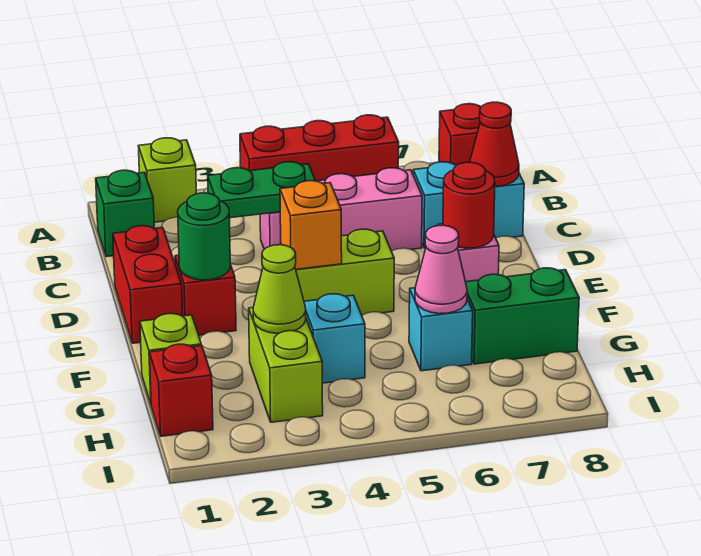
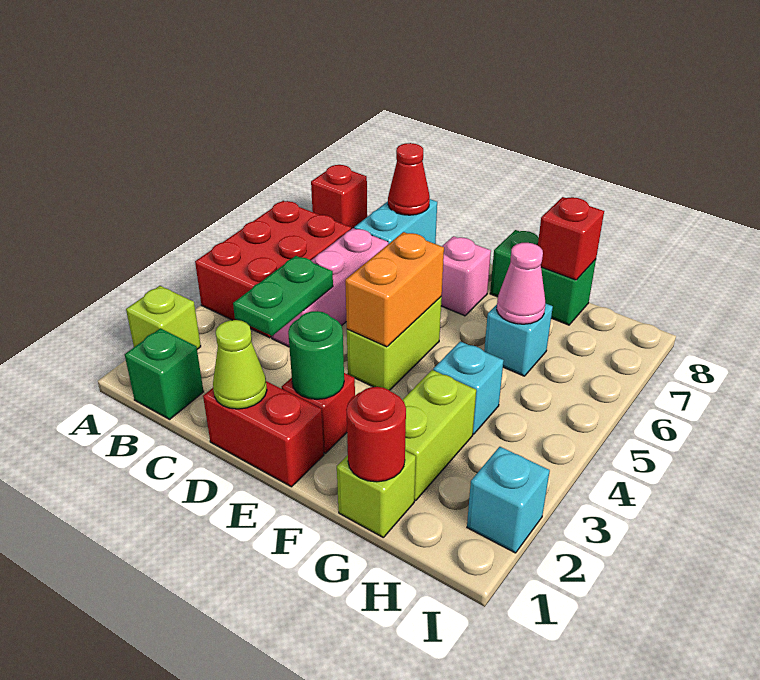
red brick A4:A6 level 1 -> red brick A4:B6 level 1
orange brick E4 level 2 -> orange brick E4:E5 level 2
red round brick E7 level 2 -> red round brick G1 level 2
lime brick G3:H3 level 1 -> lime brick G2:G3 level 1
lime cone G3 level 2 -> lime cone D1 level 2
green brick G7:G8 level 1 -> green brick F8:G8 level 1
red brick H1 level 1 -> red brick G8 level 2
none -> cyan brick I2 level 1

